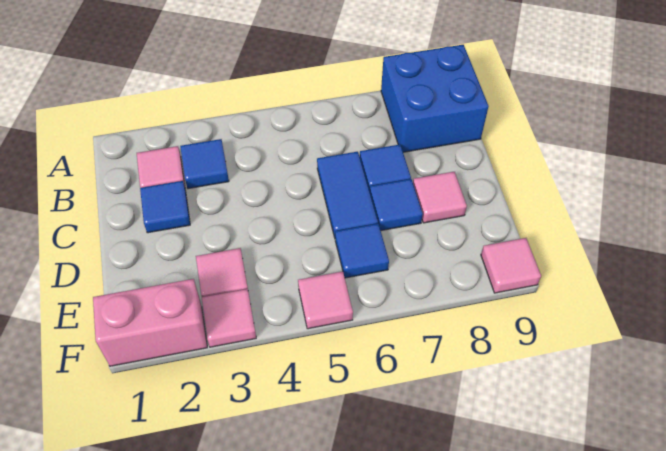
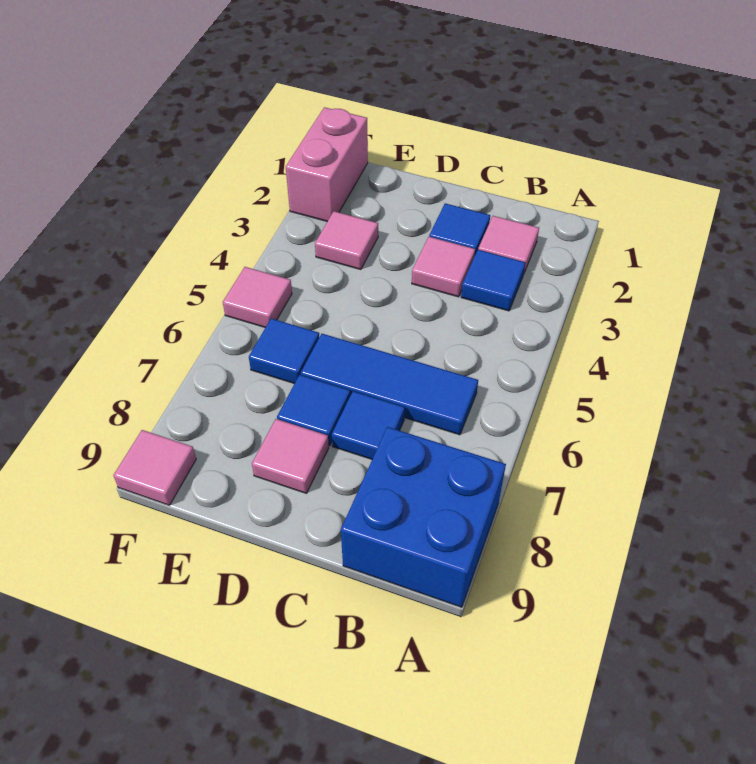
blue tile C6:D6 level 1 -> blue tile B6:D6 level 1
pink tile F3 level 1 -> pink tile C3 level 1

